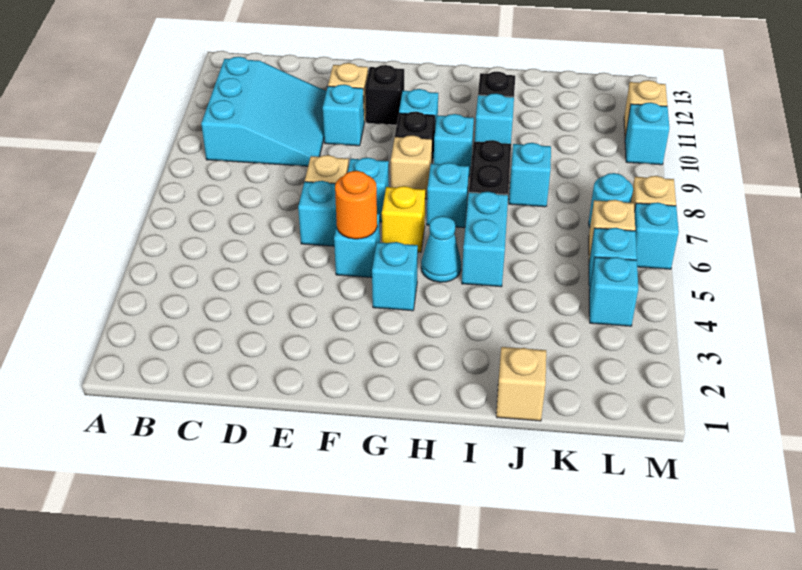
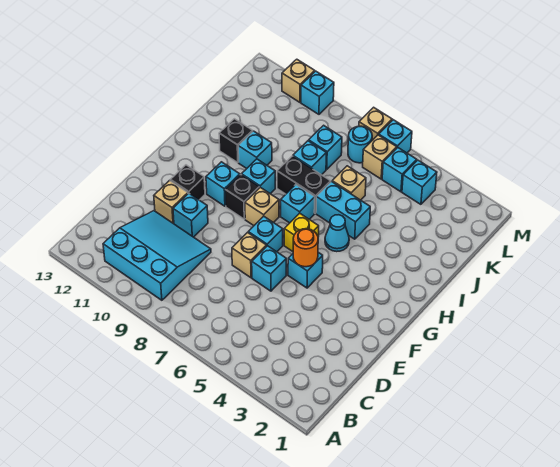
cyan brick G4 level 1 -> cyan brick K8 level 1
tan brick J1 level 1 -> tan brick J6 level 1

